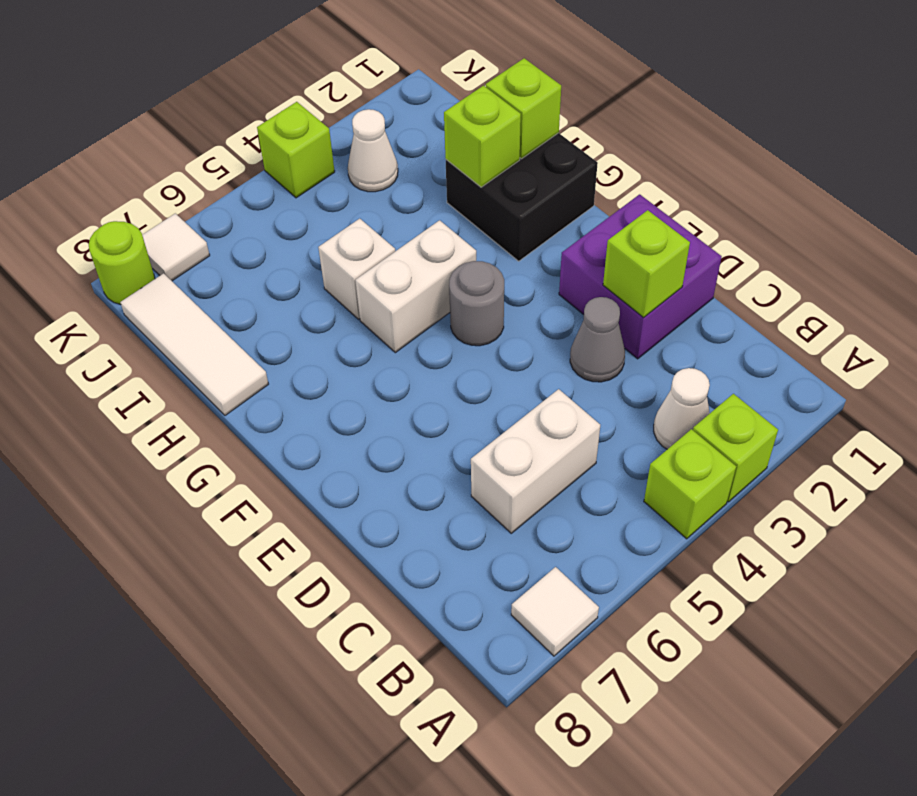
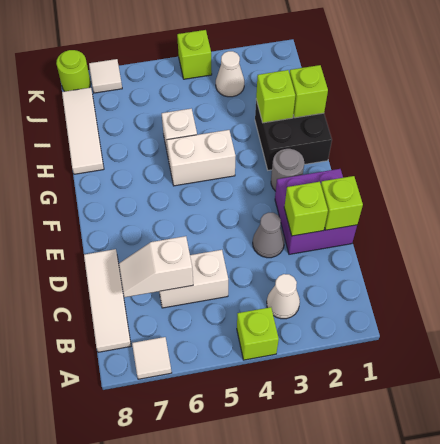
lime brick A3 level 1 -> lime brick D1 level 2
none -> white tile B8:D8 level 1
none -> white slope C6:C7 level 2 top 6
grey round brick F4 level 1 -> grey round brick F2 level 1

